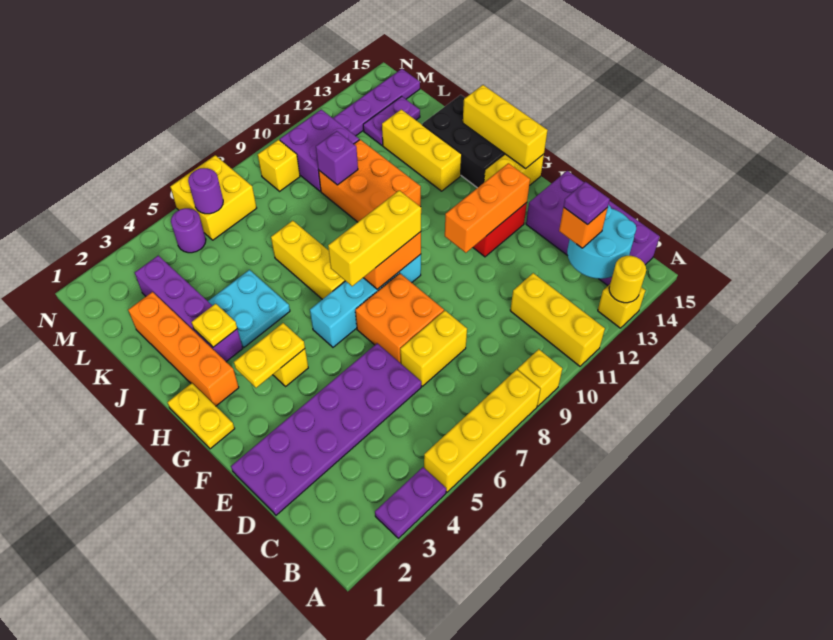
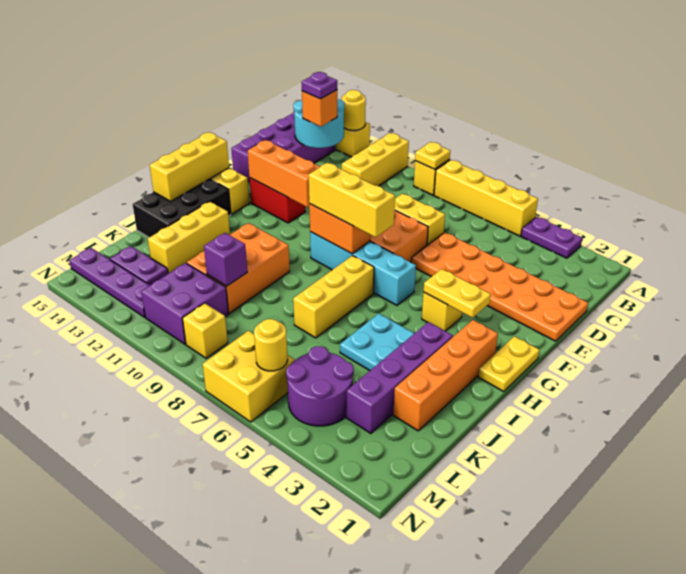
purple plate D1:E6 level 1 -> orange plate D1:E6 level 1
yellow plate I3 level 2 -> yellow plate A9 level 2
purple round brick M5 level 1 -> purple round brick L4:M5 level 1
purple round brick M6 level 2 -> yellow round brick M6 level 2

